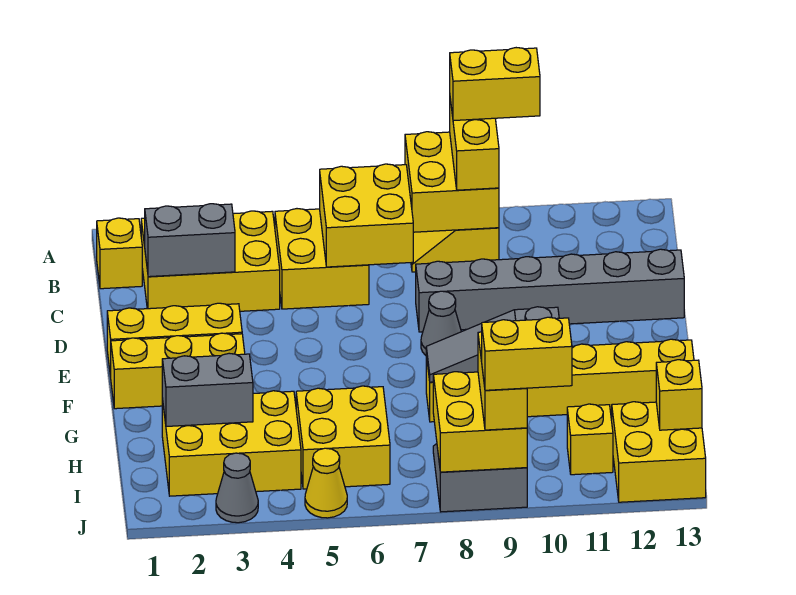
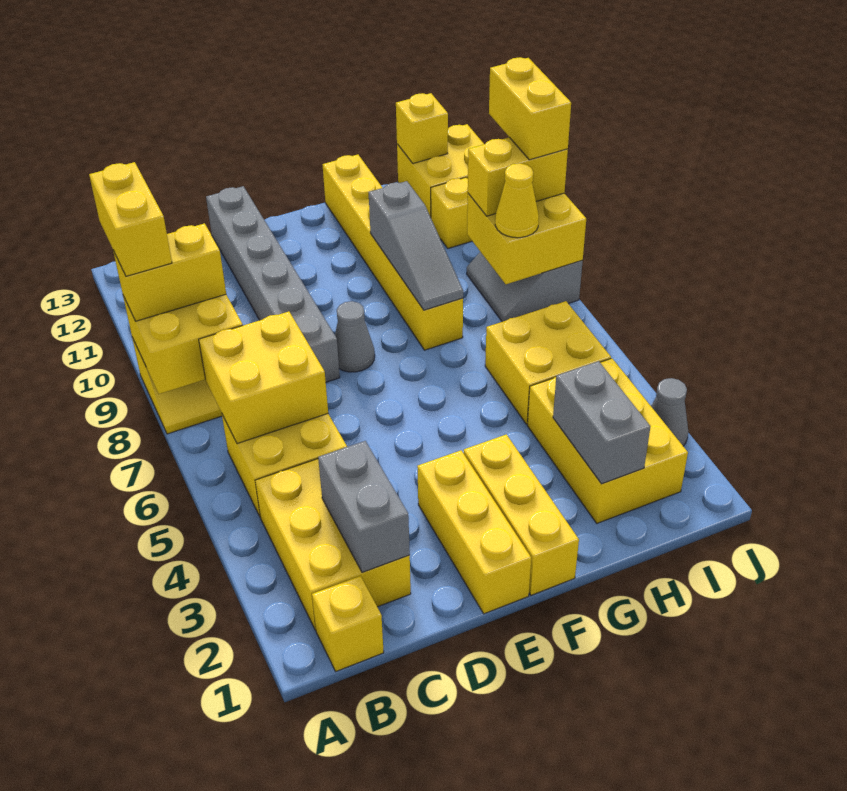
yellow cone J5 level 1 -> yellow cone I8 level 3

